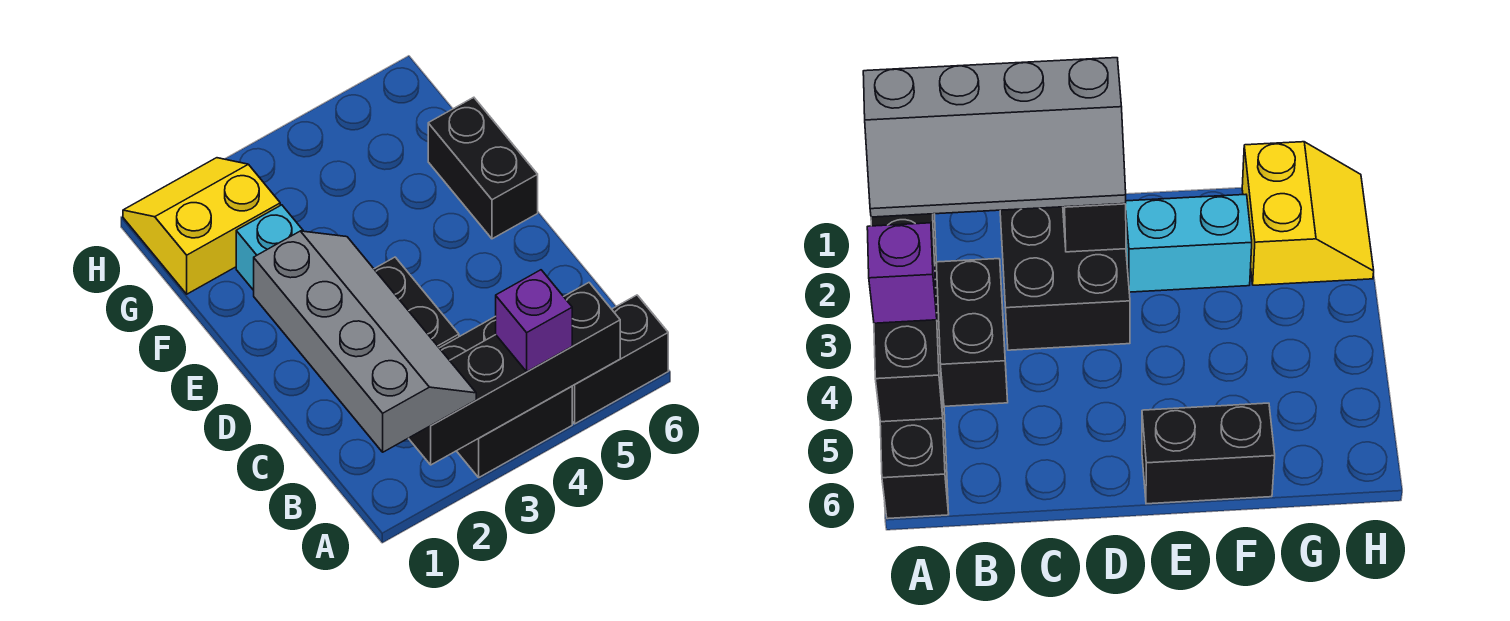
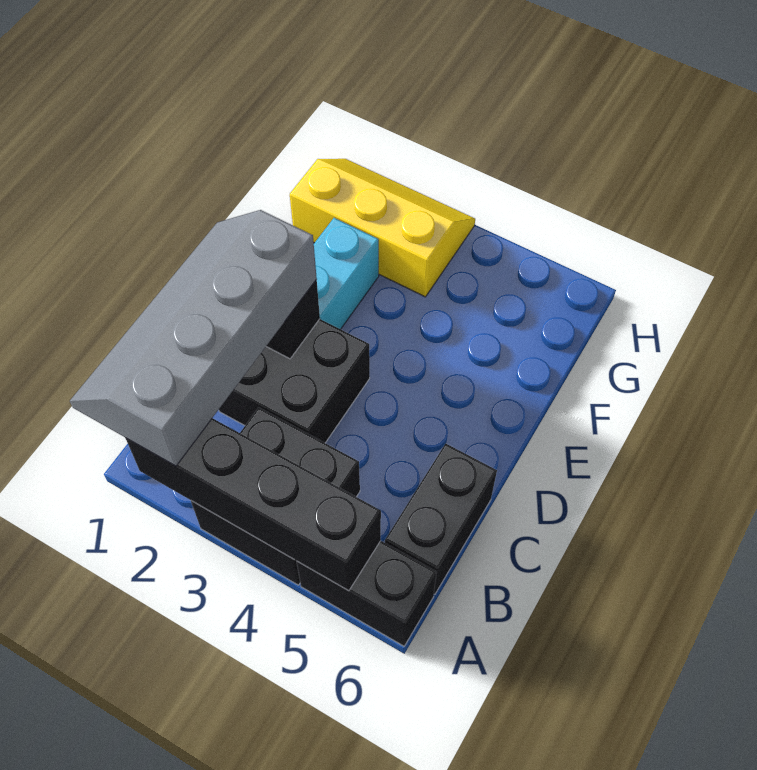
grey slope A1:D2 level 3 top 1 -> grey slope A1:D2 level 3 top 2
purple brick A4 level 3 -> none
black brick E6:F6 level 1 -> black brick B6:C6 level 1
yellow slope G1:H2 level 1 top G -> yellow slope G1:H3 level 1 top G

